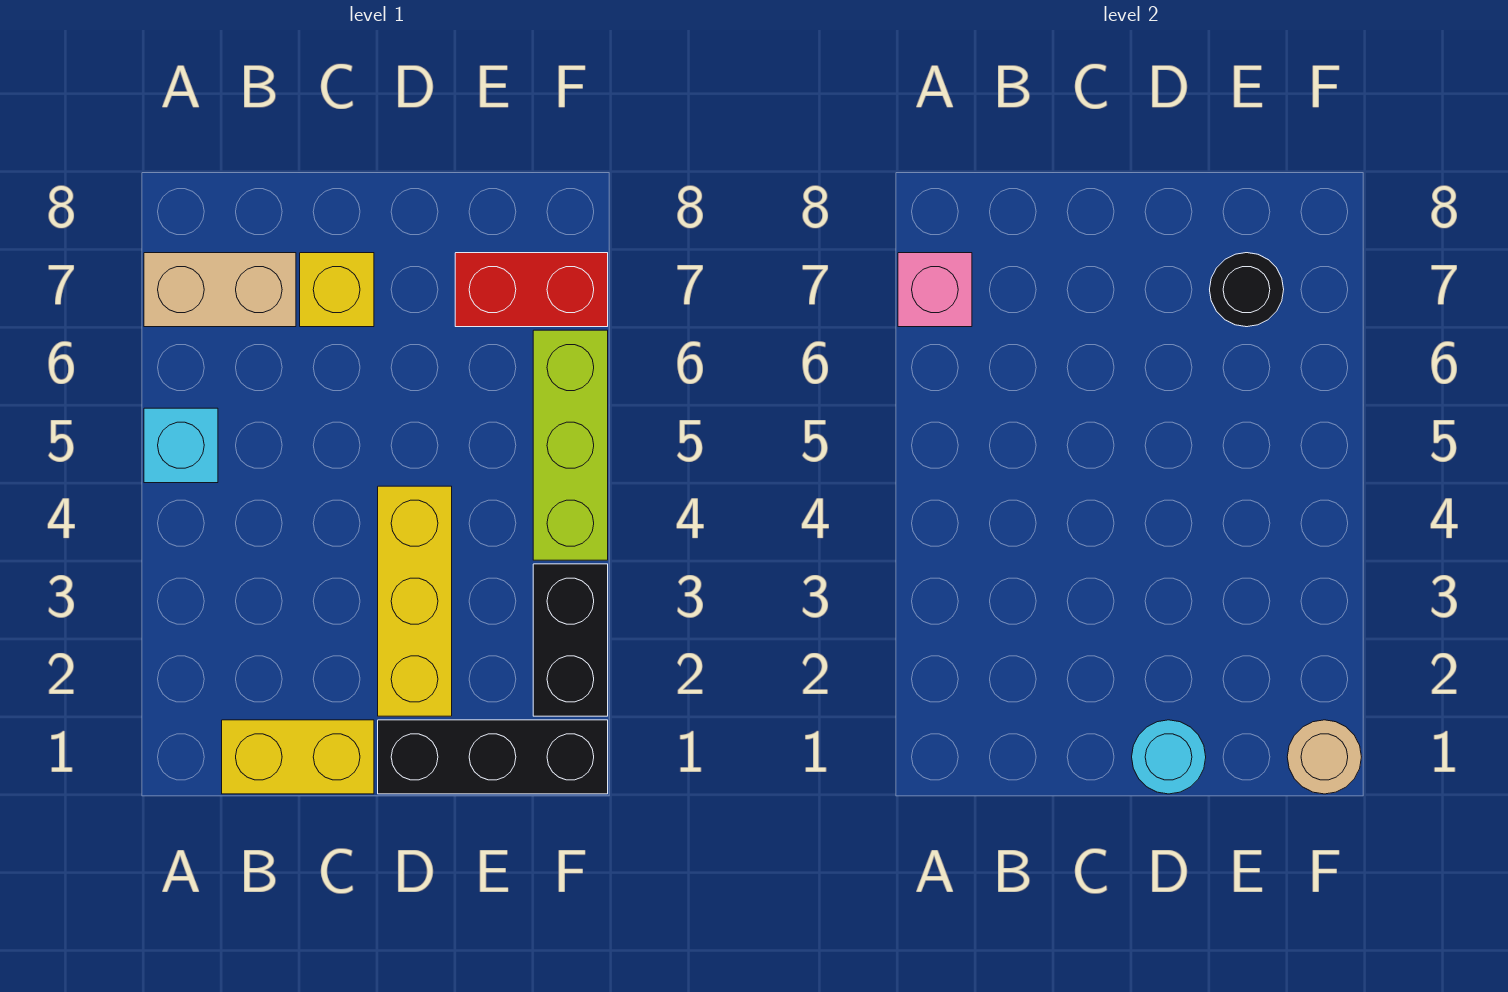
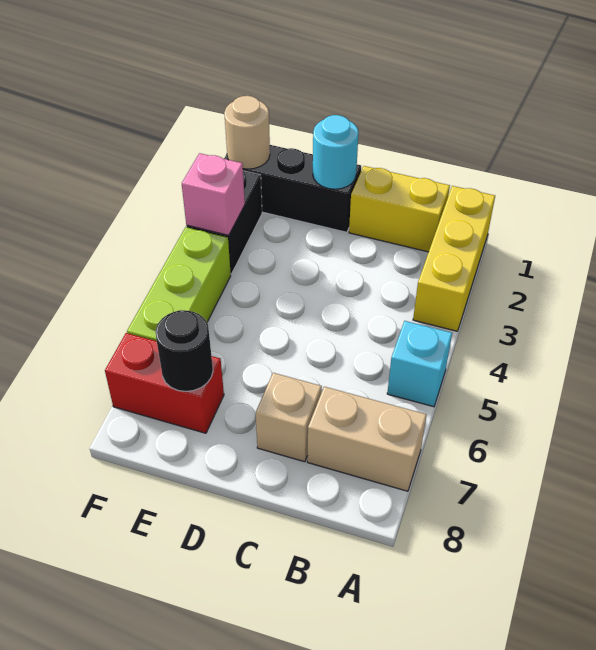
pink brick A7 level 2 -> pink brick F3 level 2
yellow brick C7 level 1 -> tan brick C7 level 1
yellow brick D2:D4 level 1 -> yellow brick A1:A3 level 1

